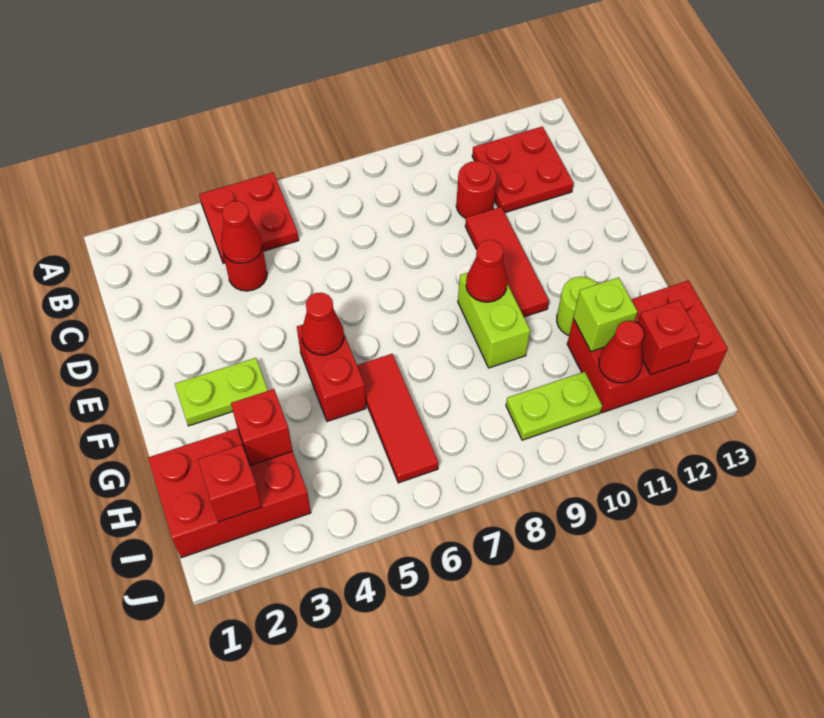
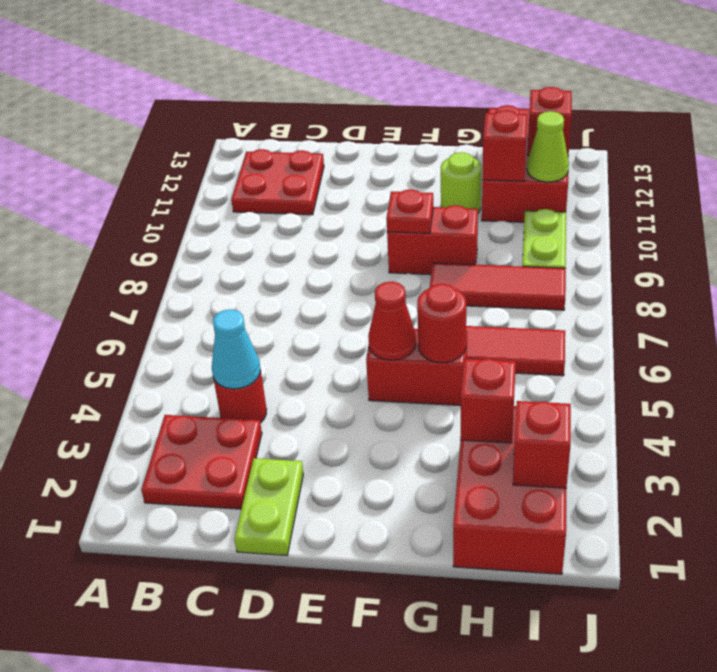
red plate A4:B5 level 1 -> red plate B2:C3 level 1
red cone C4 level 2 -> cyan cone C4 level 2
red round brick C10 level 1 -> red round brick G5 level 2
red tile D10:F10 level 1 -> red tile G8:I8 level 1
lime plate F2:F3 level 1 -> lime plate D1:D2 level 1
lime brick F9:G9 level 1 -> red brick F9:G9 level 1
red cone F9 level 2 -> red plate F9 level 2
lime brick H11 level 2 -> red brick H11 level 2
red cone I11 level 2 -> lime cone I11 level 2

